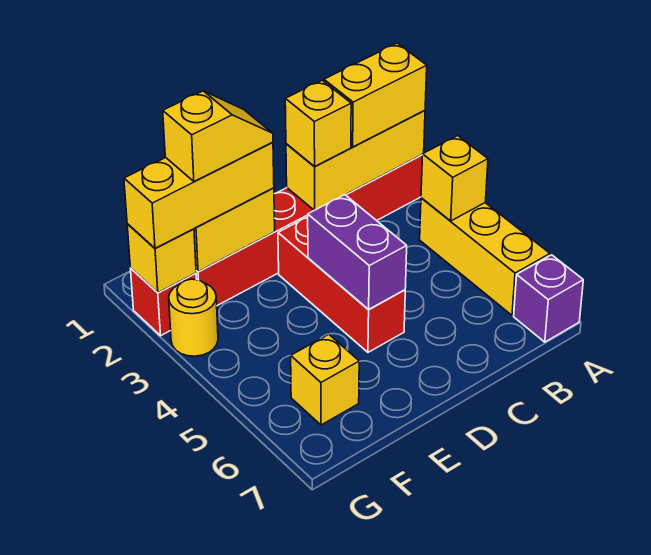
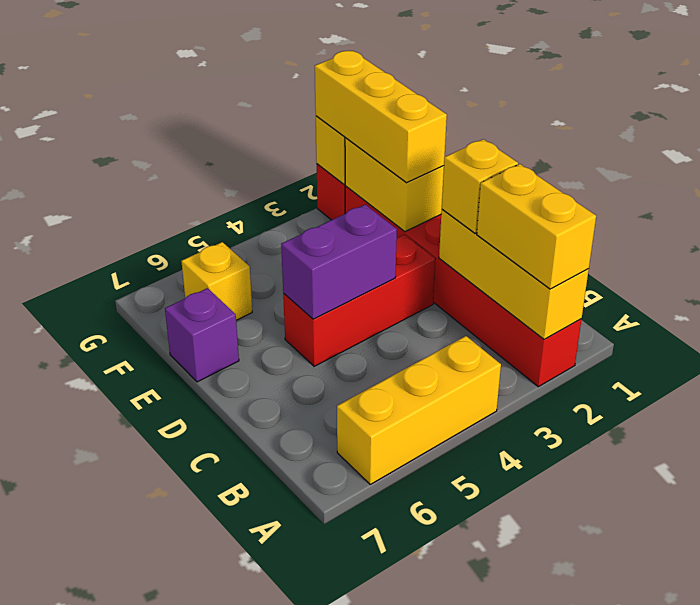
yellow brick A4 level 2 -> none
purple brick A7 level 1 -> purple brick E7 level 1
yellow slope E2:F2 level 4 top F -> none
yellow round brick G3 level 1 -> none

